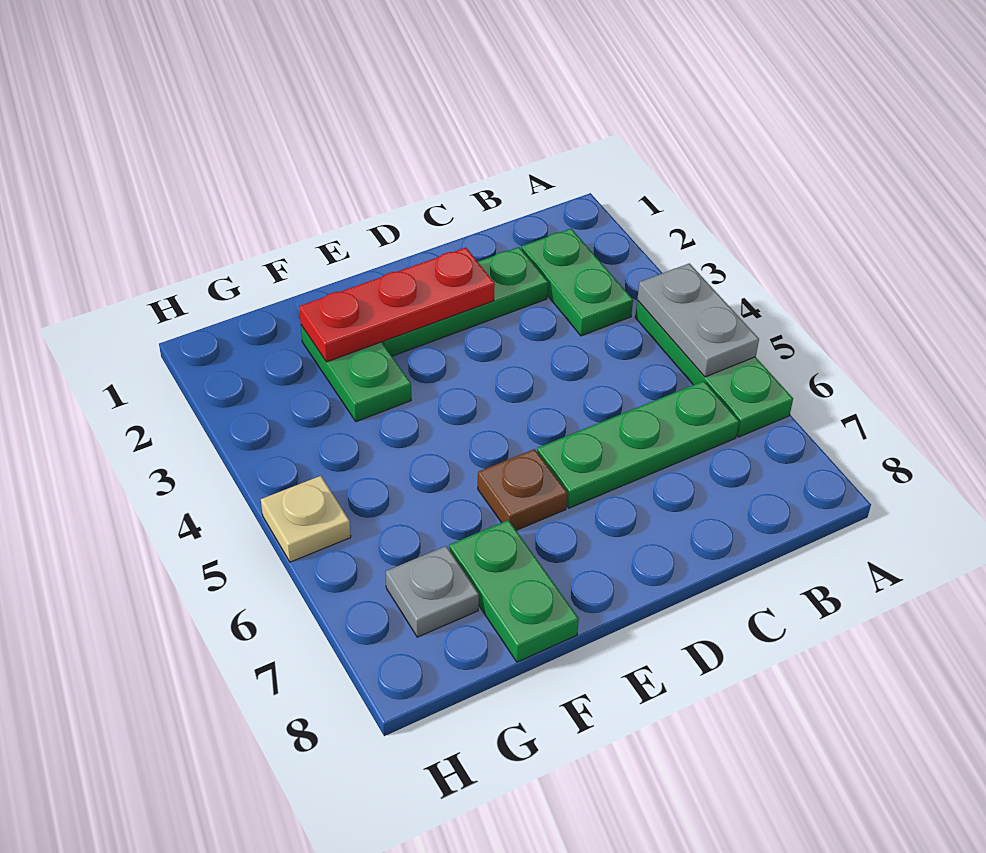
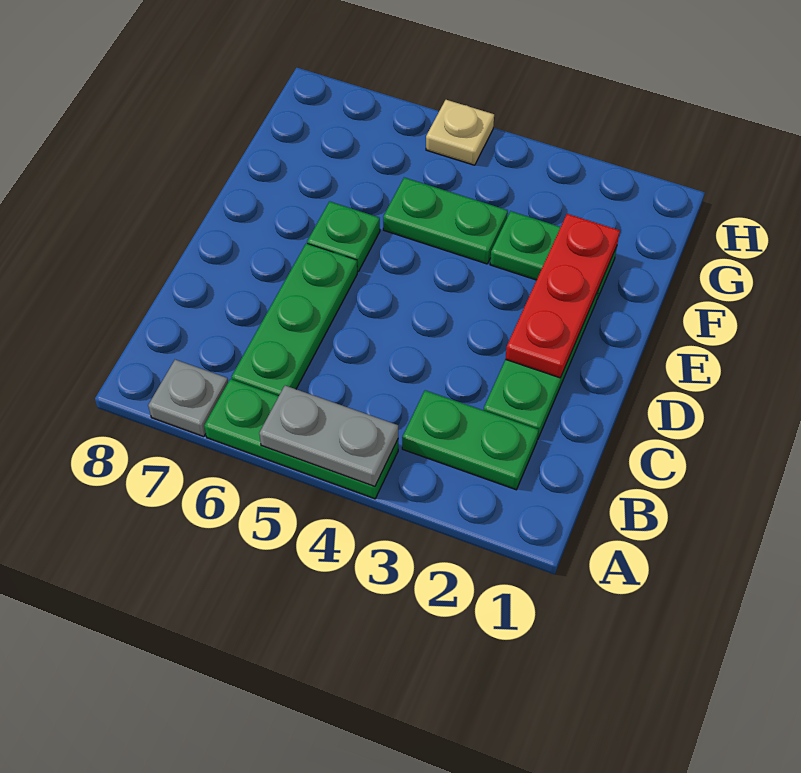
brown plate E6 level 1 -> green plate E6 level 1
green plate F7:F8 level 1 -> green plate F4:F5 level 1
grey plate G7 level 1 -> grey plate A7 level 1

